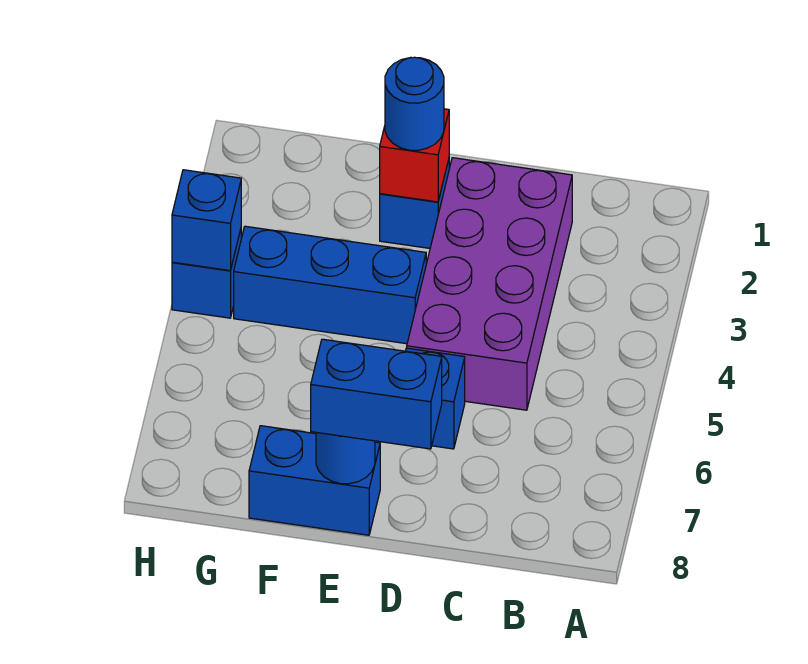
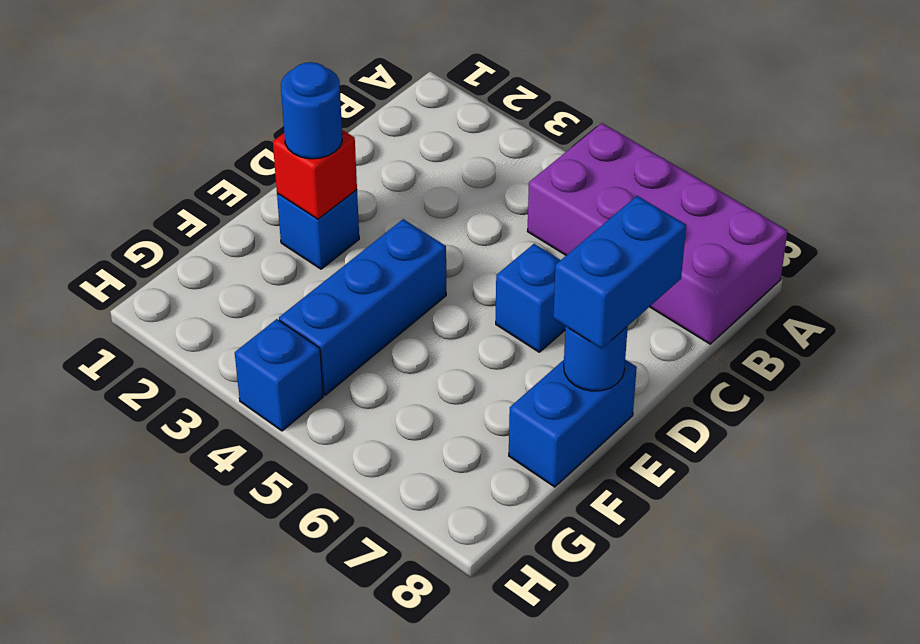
purple brick C2:D5 level 1 -> purple brick A5:B8 level 1
blue brick H4 level 2 -> none

